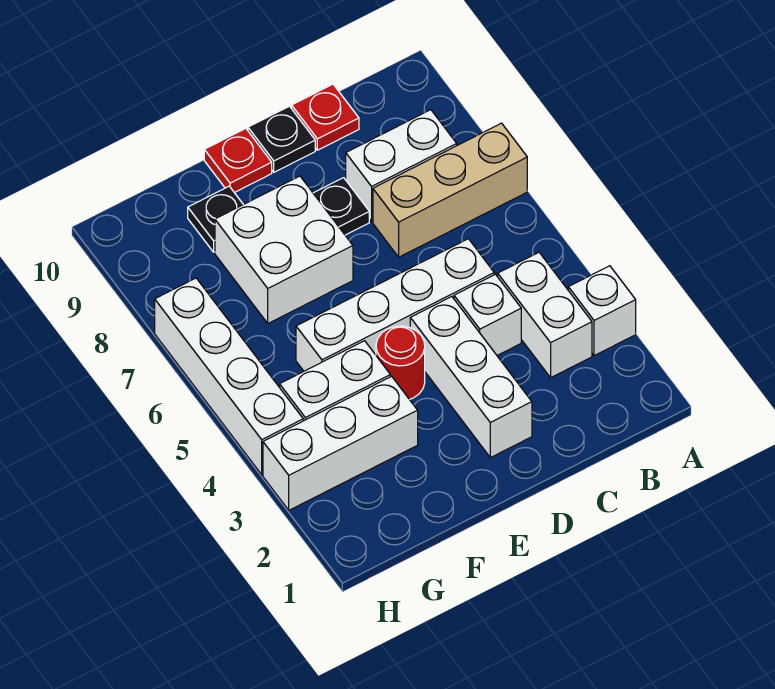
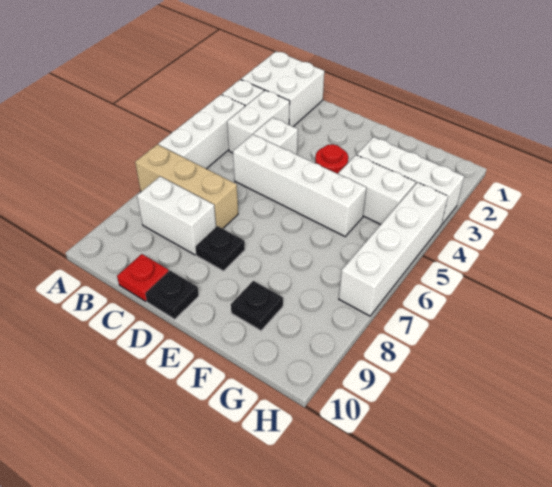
white brick D2:D4 level 1 -> white brick A4:A6 level 1
white brick E7:F8 level 1 -> white brick A1:B2 level 1
red plate E10 level 1 -> none

